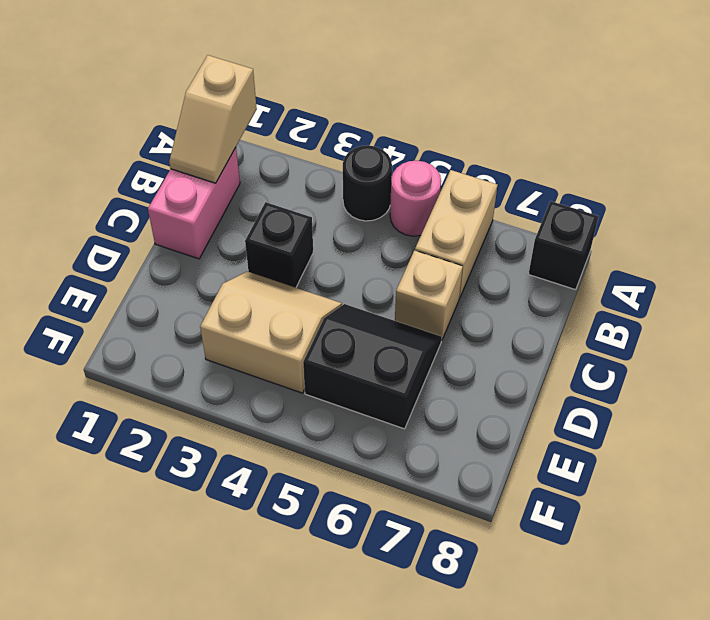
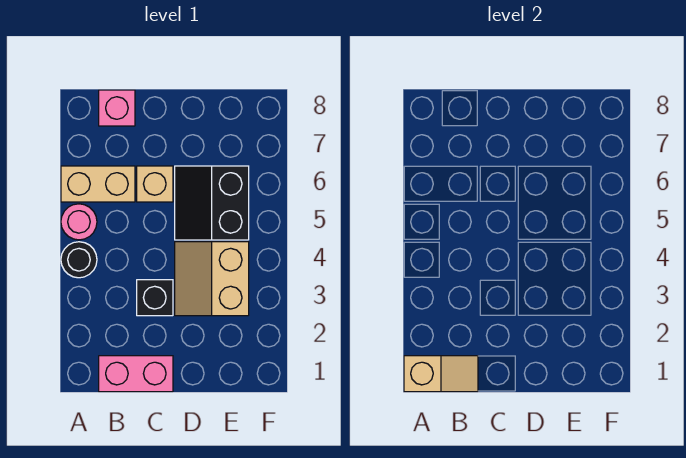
black brick A8 level 1 -> none
none -> pink brick B8 level 1

